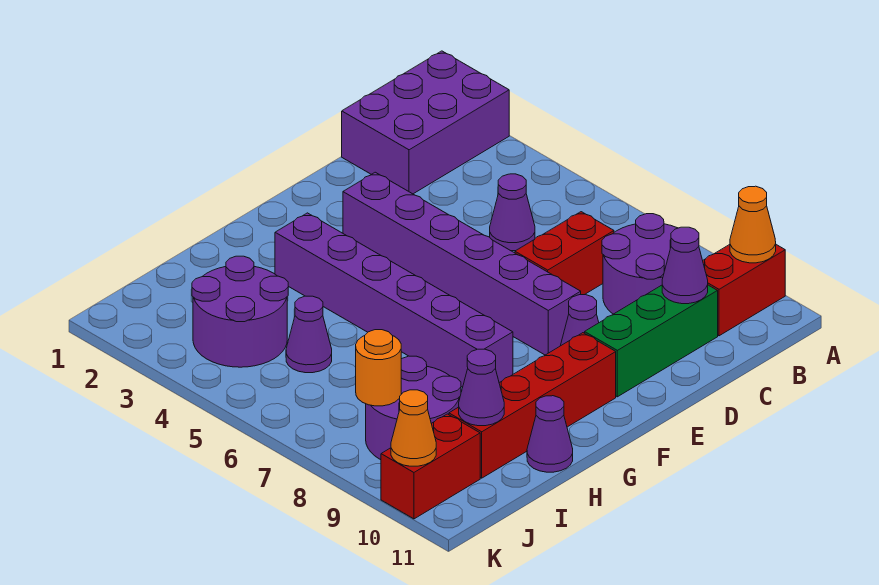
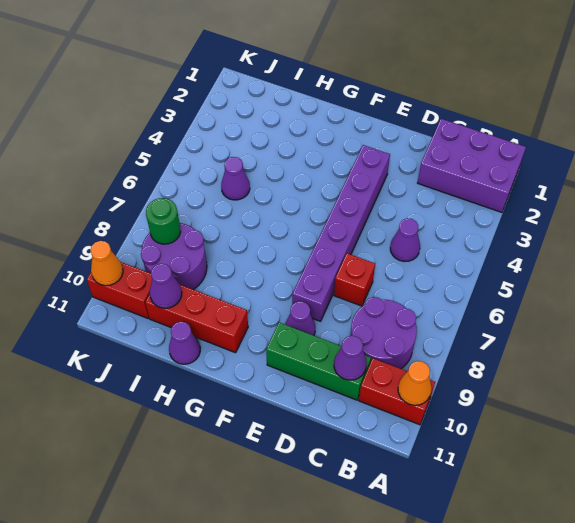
red brick C7:D7 level 1 -> red brick D7 level 1
red brick F10:I10 level 1 -> red brick G10:I10 level 1
purple brick G3:G8 level 1 -> none
purple round brick I3:J4 level 1 -> none
orange round brick J8 level 2 -> green round brick J8 level 2

